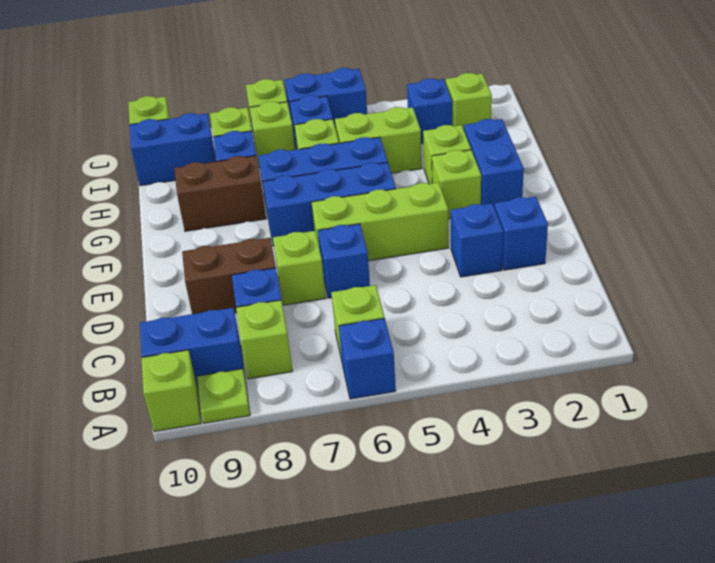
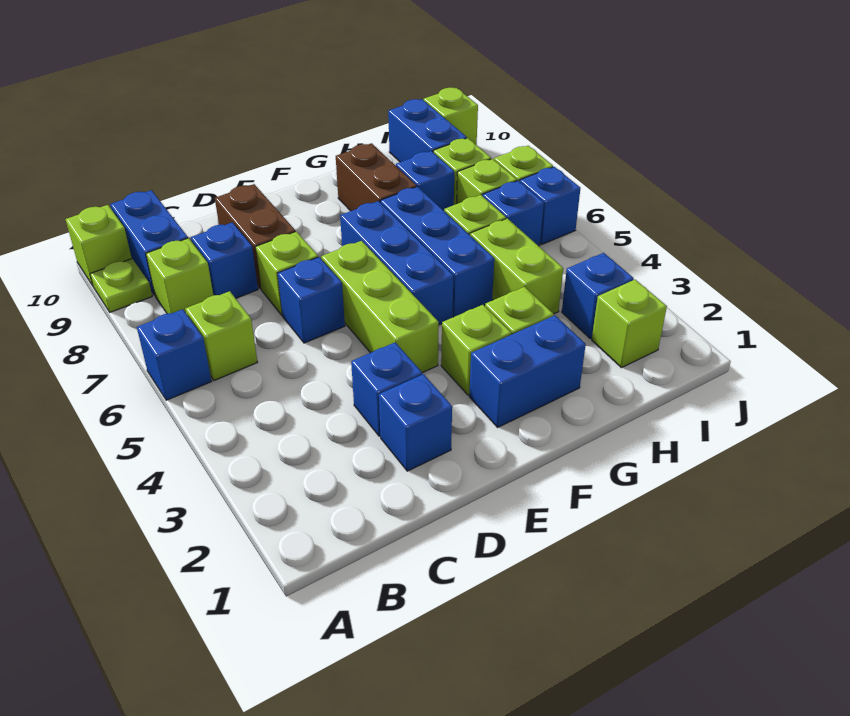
blue brick J5:J6 level 1 -> blue brick J6 level 1

